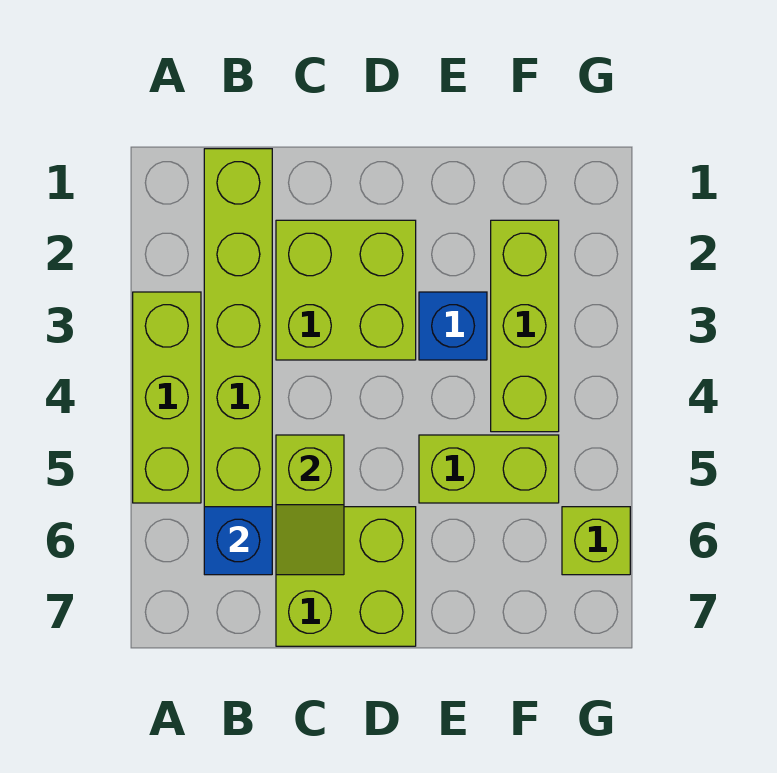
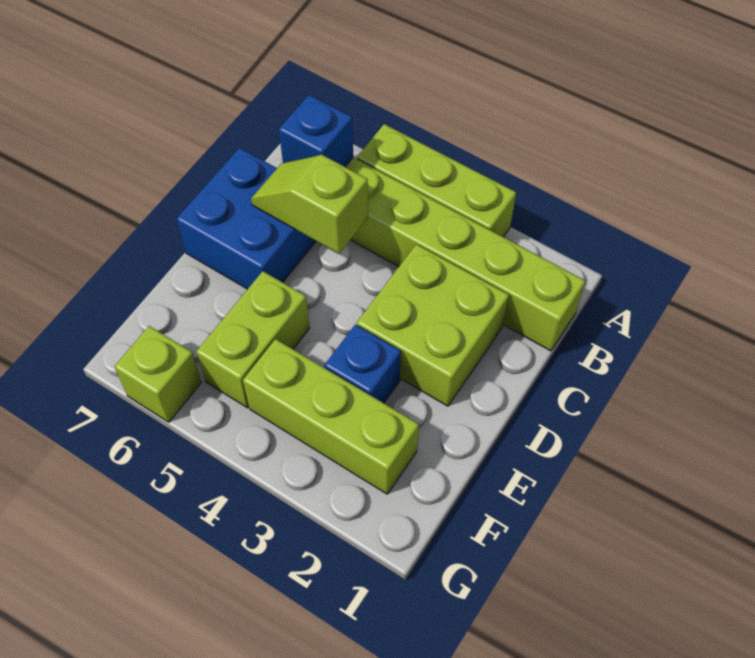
lime brick C6:D7 level 1 -> blue brick C6:D7 level 1

